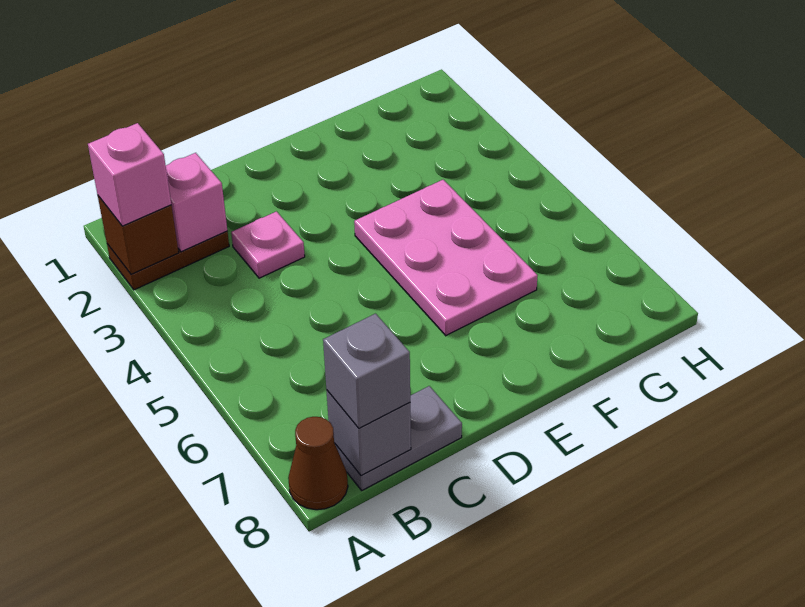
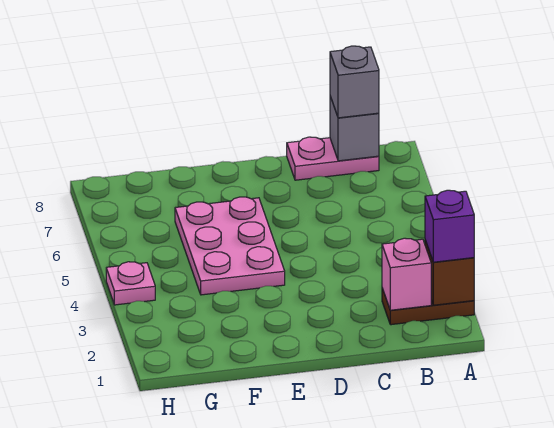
pink brick A2 level 3 -> purple brick A2 level 3
brown cone A8 level 1 -> none
grey plate B8:C8 level 1 -> pink plate B8:C8 level 1
pink plate C3 level 1 -> pink plate H4 level 1

